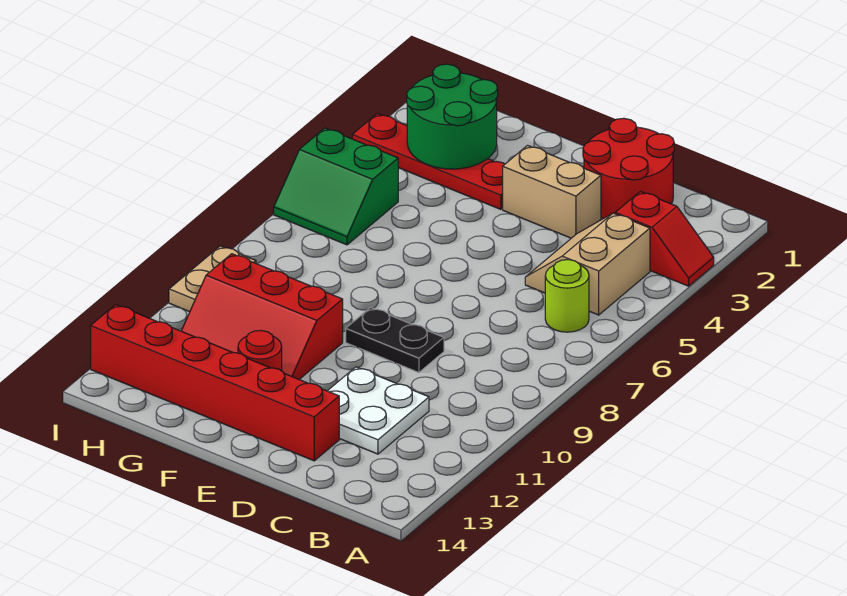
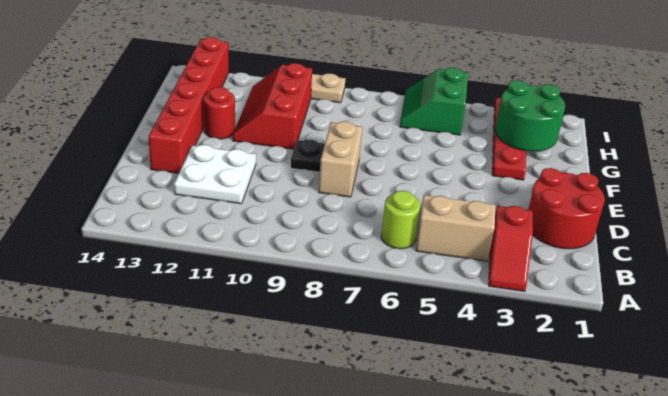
tan brick D3:E3 level 1 -> tan brick D8:E8 level 1
black plate D9:E9 level 1 -> black plate E9 level 1

